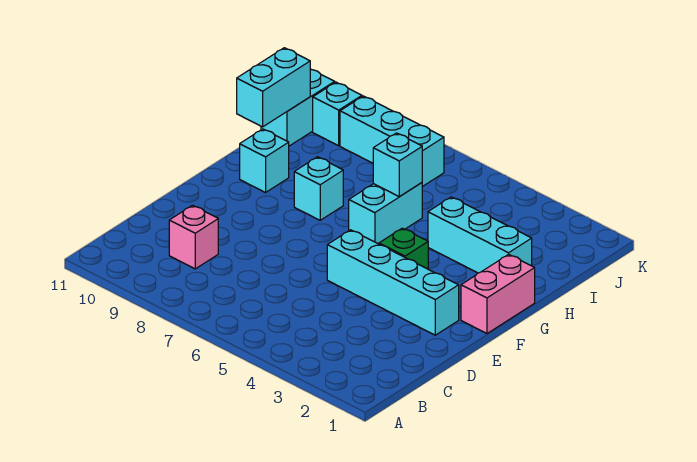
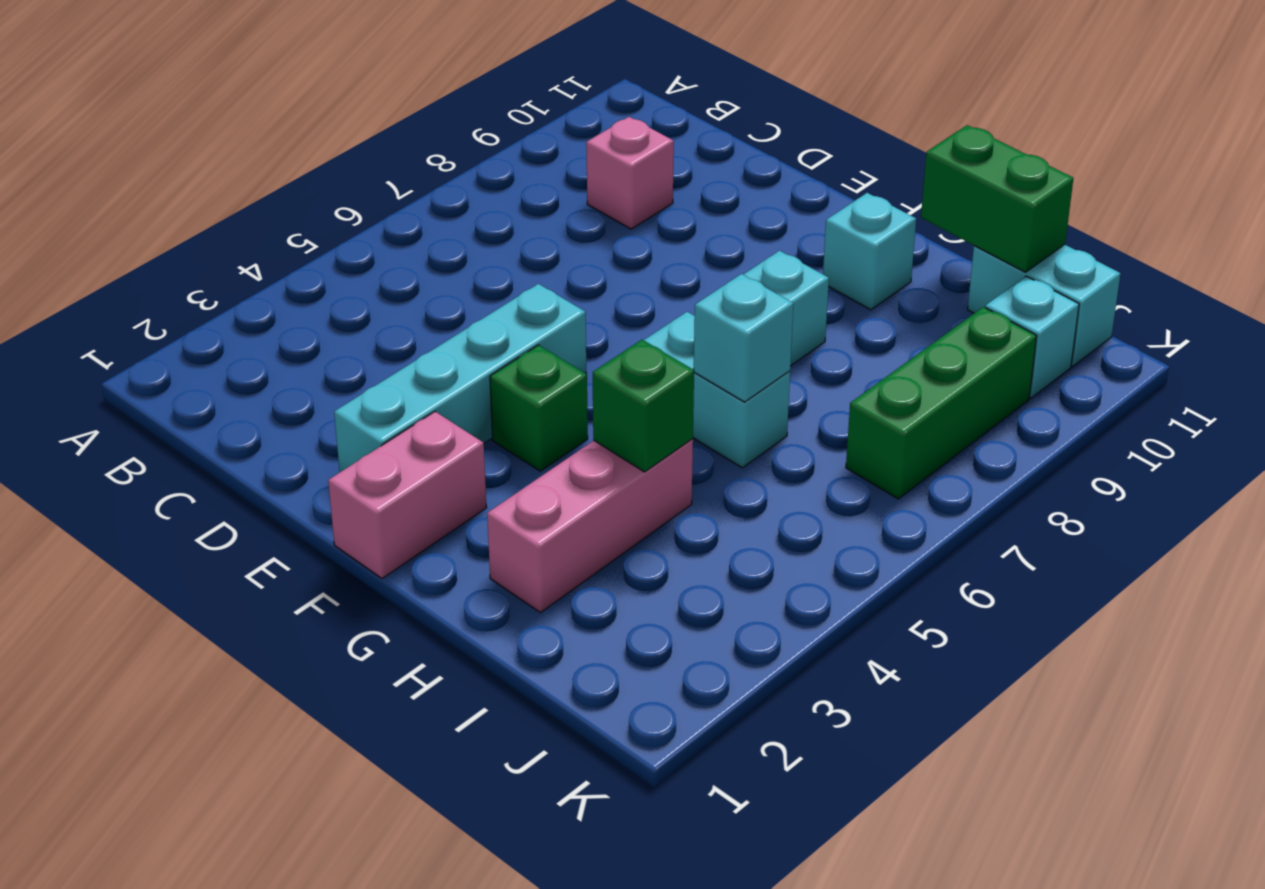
pink brick F1:G1 level 1 -> pink brick F1:F2 level 1
cyan brick H2:H4 level 1 -> pink brick H2:H4 level 1
none -> green brick H4 level 2
cyan brick H11:I11 level 2 -> green brick H11:I11 level 2
cyan brick J7:J9 level 1 -> green brick J7:J9 level 1

